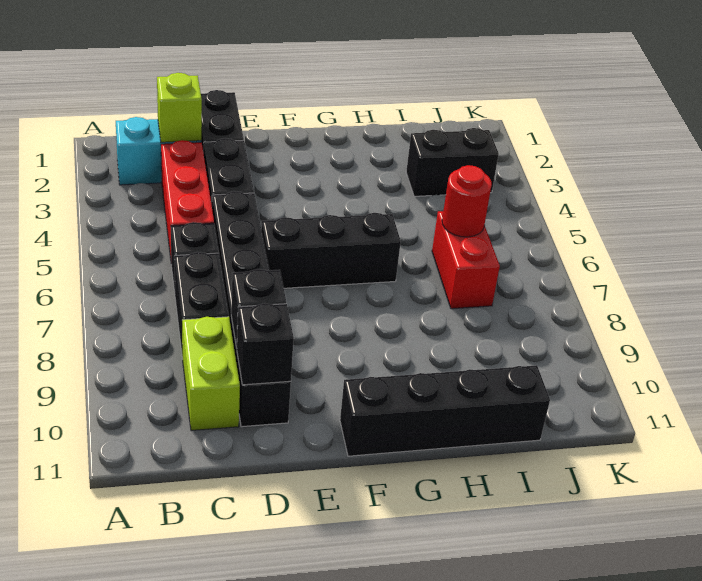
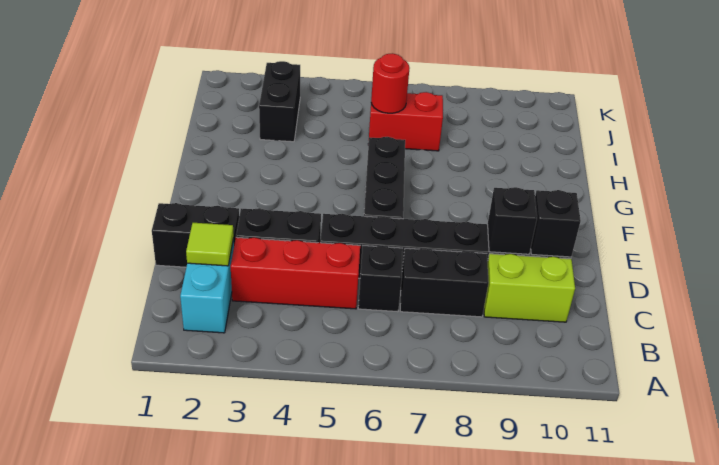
lime brick C2 level 2 -> lime tile C2 level 2
black brick F11:I11 level 1 -> none

